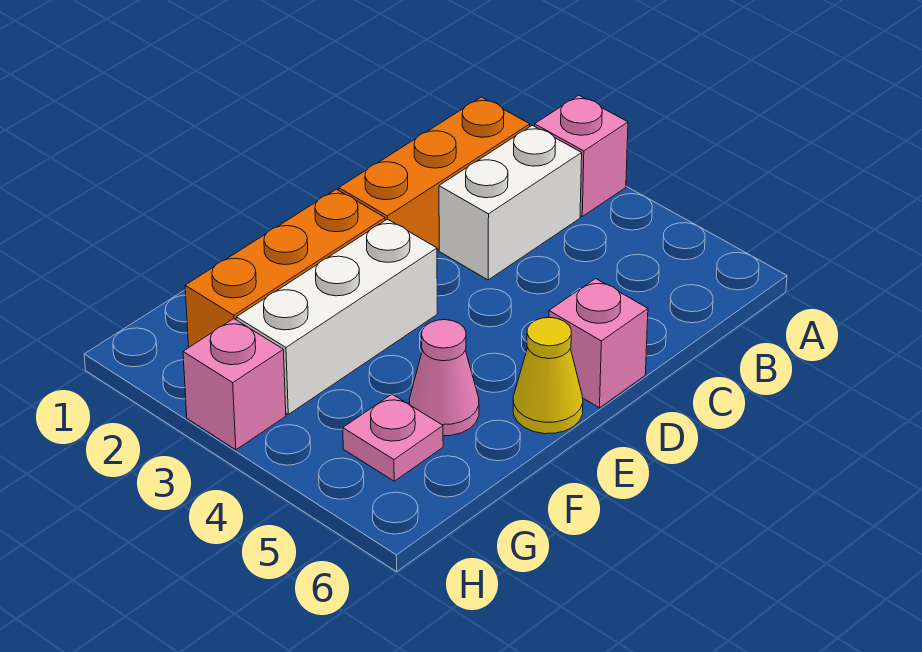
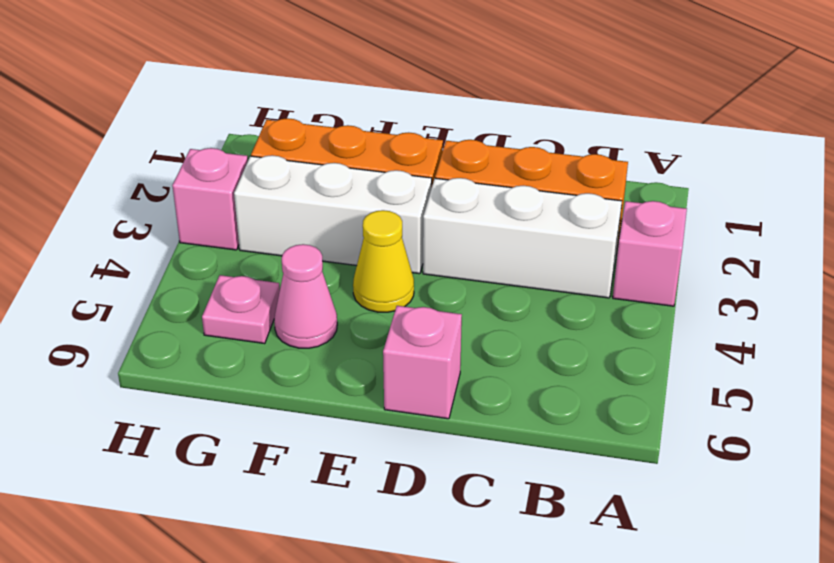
white brick B3:C3 level 1 -> white brick B3:D3 level 1
yellow cone E6 level 1 -> yellow cone E4 level 1

